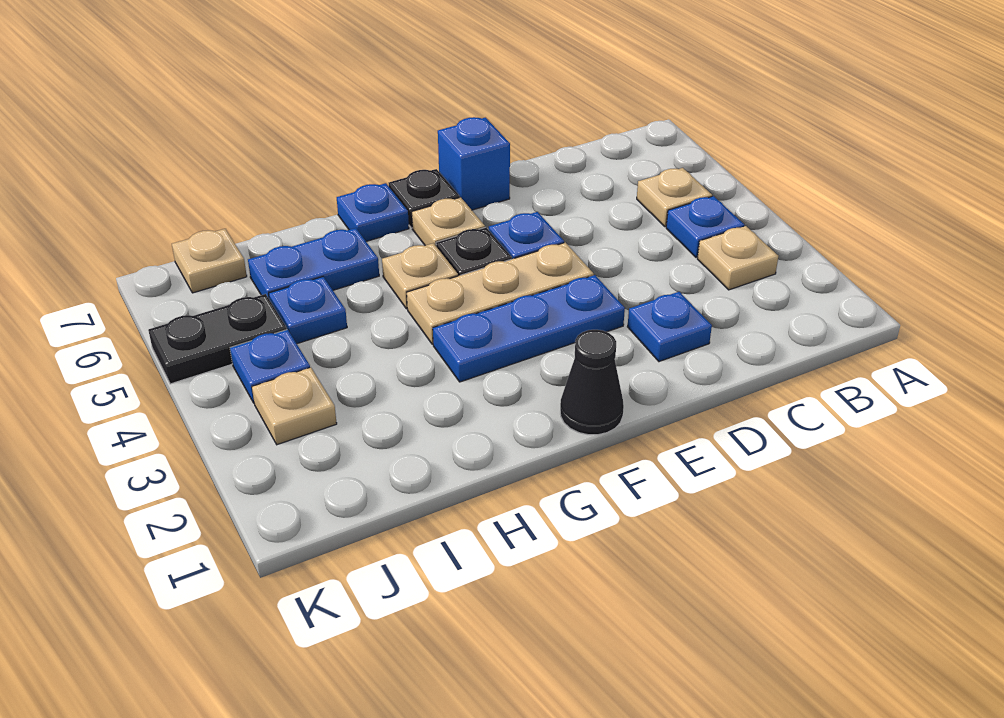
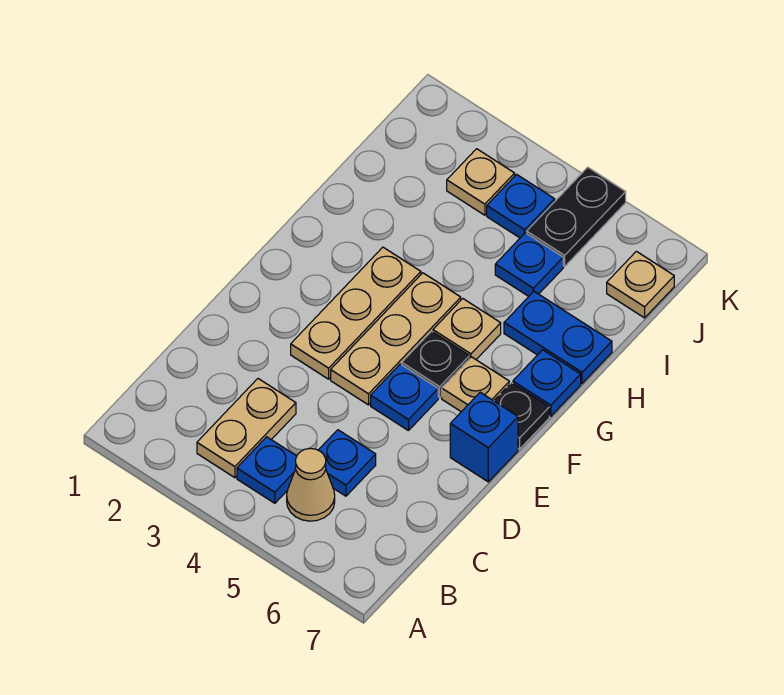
tan plate B3 level 1 -> tan plate B3:C3 level 1
tan plate B5 level 1 -> tan cone B5 level 1
blue plate D2 level 1 -> blue plate C5 level 1
blue plate E3:G3 level 1 -> tan plate E3:G3 level 1
black cone F1 level 1 -> none
blue plate H6:I6 level 1 -> blue plate H6:H7 level 1

